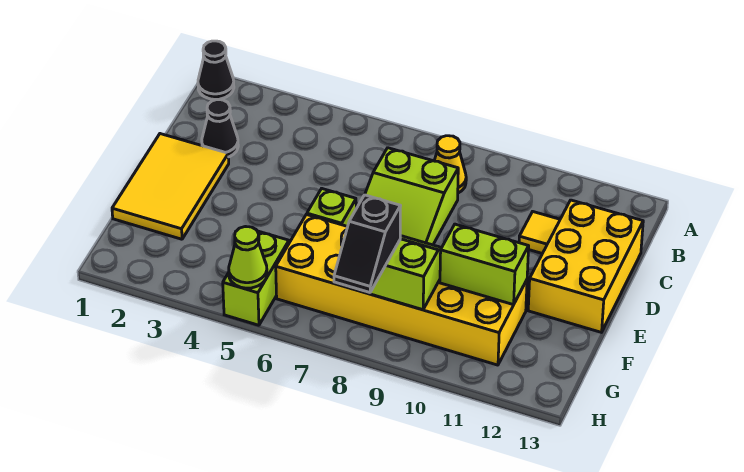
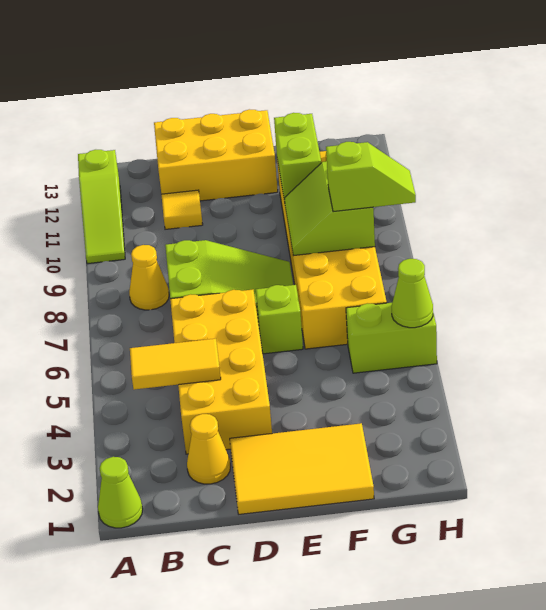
black cone A1 level 1 -> lime cone A1 level 1
none -> lime slope A10:A12 level 1 top 12
none -> yellow tile B4:C4 level 2
black cone C2 level 1 -> yellow cone C2 level 1
none -> yellow brick C3:D6 level 1
black slope G8:H8 level 3 top G -> lime slope G8:H8 level 3 top G

